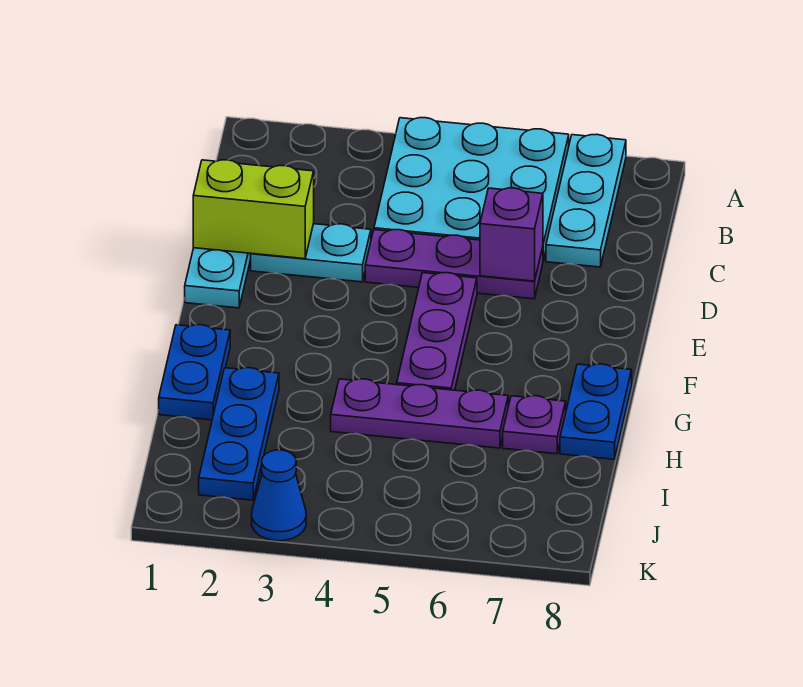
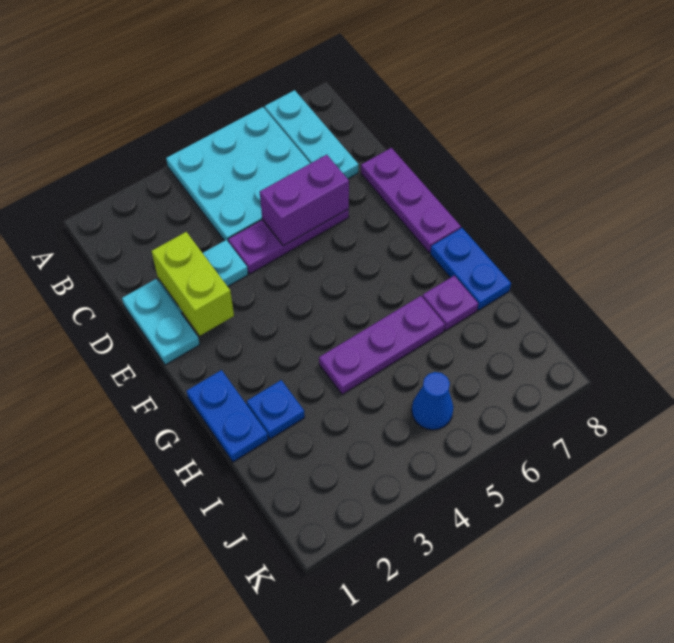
lime brick D1:D2 level 2 -> lime brick D2:E2 level 2
purple brick D6 level 2 -> purple brick D5:D6 level 2
purple plate E5:G5 level 1 -> purple plate D8:F8 level 1
blue plate H2:J2 level 1 -> blue plate H2 level 1
blue cone K3 level 1 -> blue cone J5 level 1

